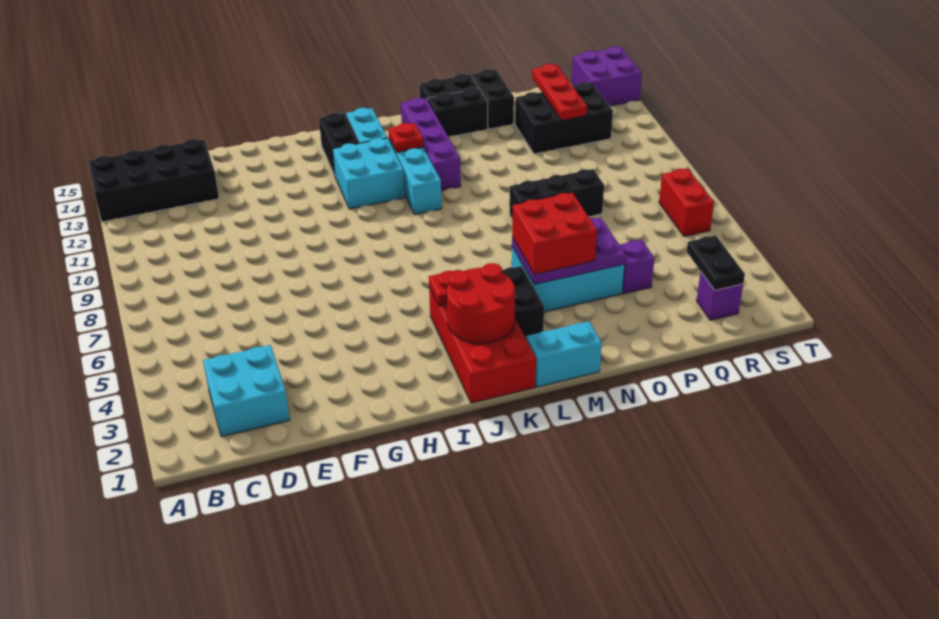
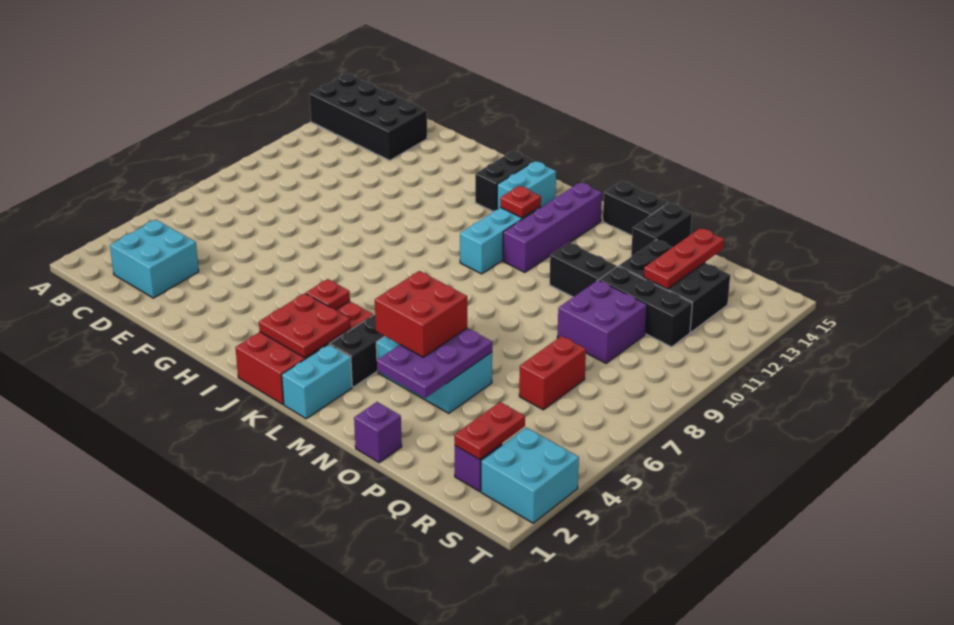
cyan brick I11:J12 level 1 -> cyan brick S2:T3 level 1
red round brick J2:K3 level 2 -> red plate J2:K3 level 2
cyan brick L1:M1 level 1 -> cyan brick L1:L2 level 1
purple plate M4:O5 level 2 -> purple plate N3:O5 level 2
black brick M14:N14 level 1 -> black brick N11:O11 level 1
black brick N8:P8 level 1 -> black brick P11:R11 level 1
purple brick P4 level 1 -> purple brick O1 level 1
black plate R2:R3 level 2 -> red plate R2:R3 level 2
red brick S6:S7 level 1 -> red brick Q6:Q7 level 1
purple brick S14:T15 level 1 -> purple brick P9:Q10 level 1

